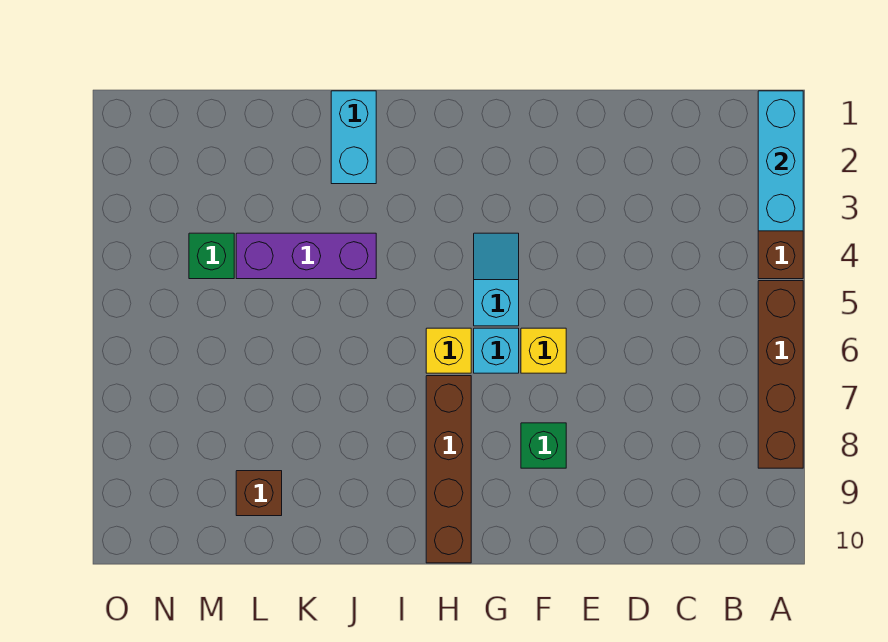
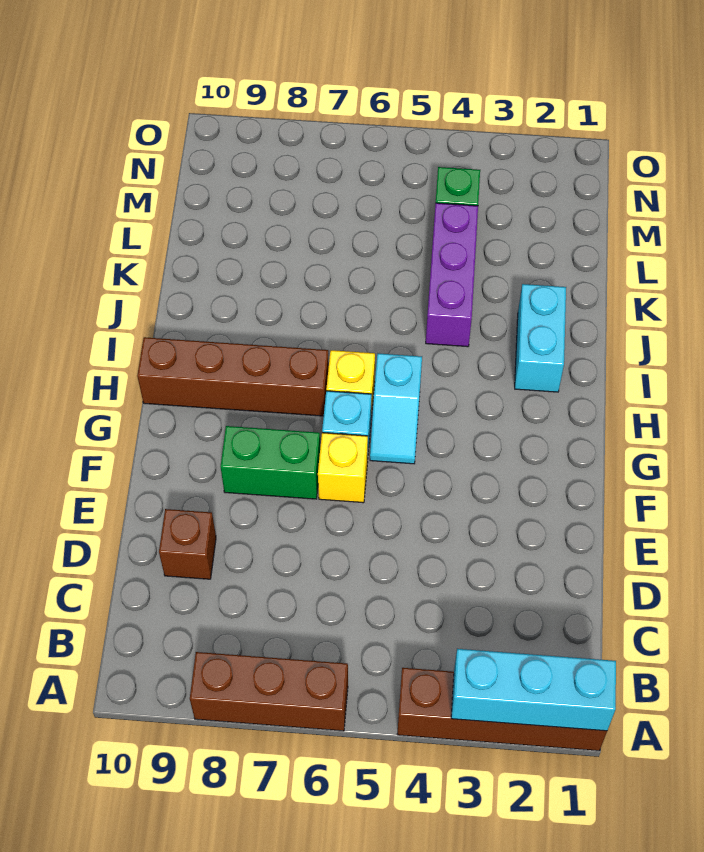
brown brick A5:A8 level 1 -> brown brick A6:A8 level 1
green brick F8 level 1 -> green brick F7:F8 level 1
cyan slope G4:G5 level 1 top 5 -> cyan slope G5:H5 level 1 top H
cyan brick J1:J2 level 1 -> cyan brick I2:J2 level 1
brown brick L9 level 1 -> brown brick D9 level 1

